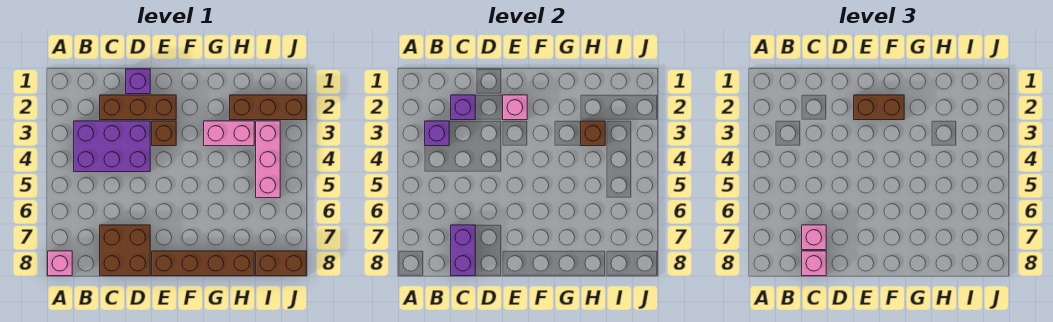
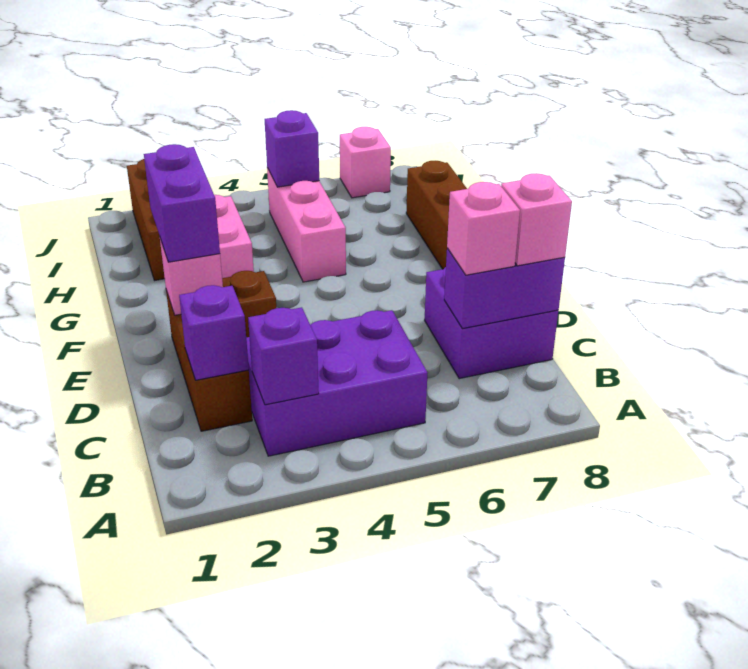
pink brick A8 level 1 -> pink brick J7 level 1
purple brick B3:D4 level 1 -> purple brick B3:C5 level 1
brown brick C7:D8 level 1 -> purple brick C7:D8 level 1
purple brick D1 level 1 -> purple brick I5 level 2
brown brick E2:F2 level 3 -> purple brick E2:F2 level 3
brown brick H3 level 2 -> none
pink brick I3:I5 level 1 -> pink brick G5:I5 level 1
brown brick I8:J8 level 1 -> none

